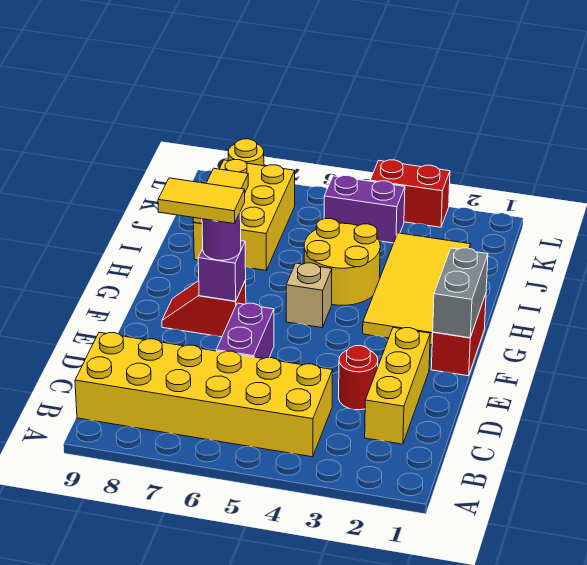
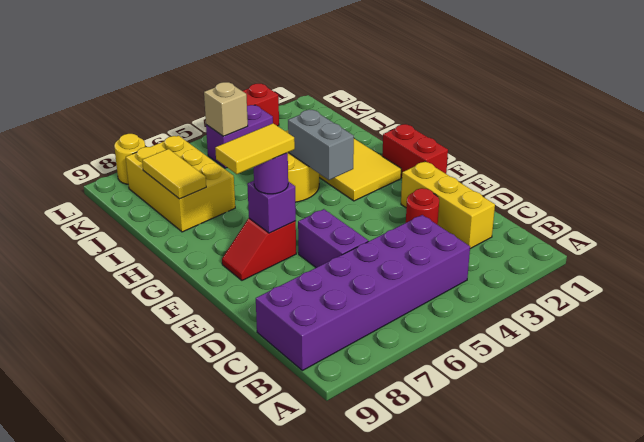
yellow brick B4:C9 level 1 -> purple brick B4:C9 level 1
grey brick F1:G1 level 2 -> grey brick G4:H4 level 2
tan brick G5 level 1 -> tan brick K5 level 2

